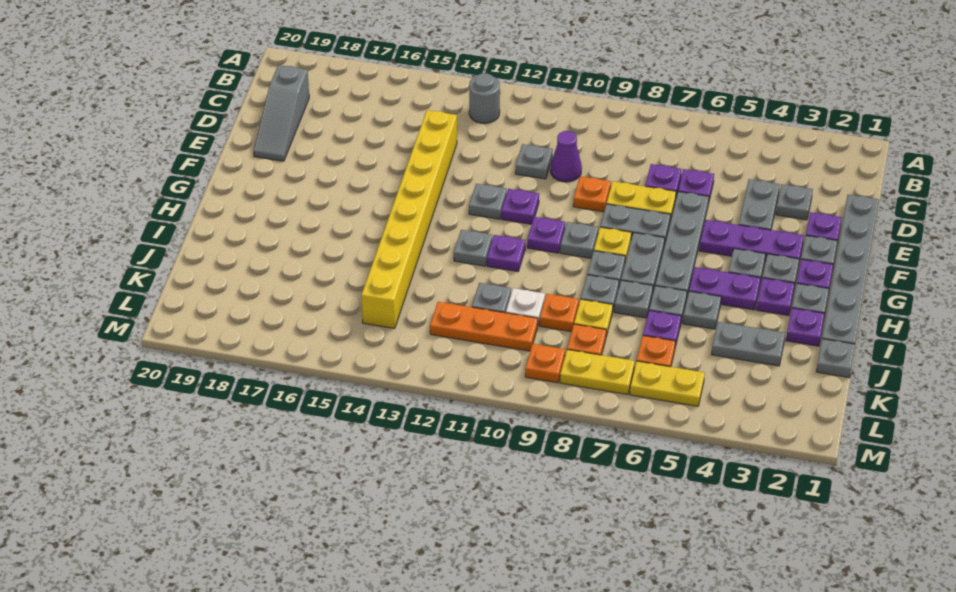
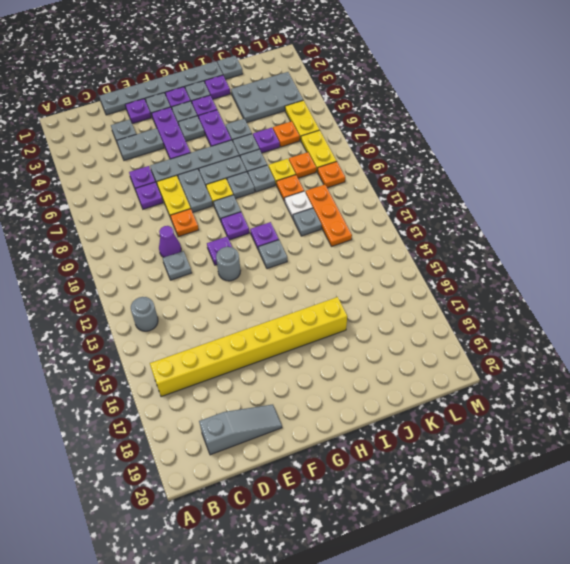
yellow brick D14:K14 level 1 -> yellow brick B16:I16 level 1
grey plate F12 level 1 -> grey round brick F12 level 1
grey plate J3:J4 level 1 -> grey plate J3:L4 level 1

